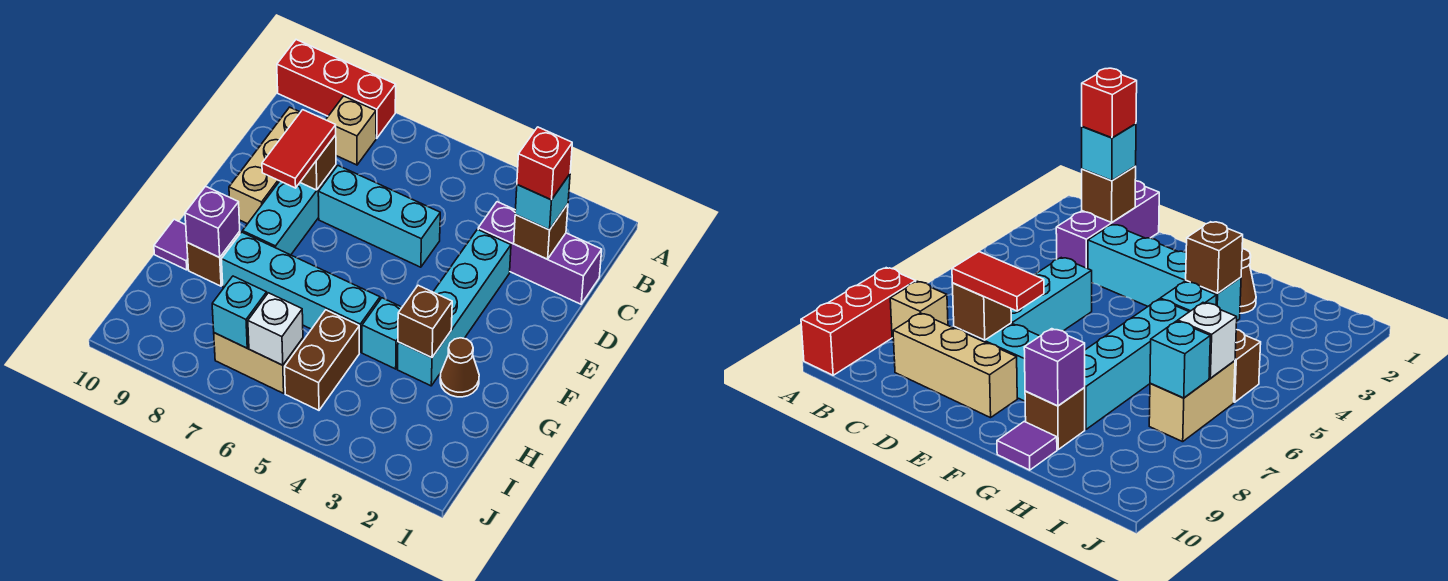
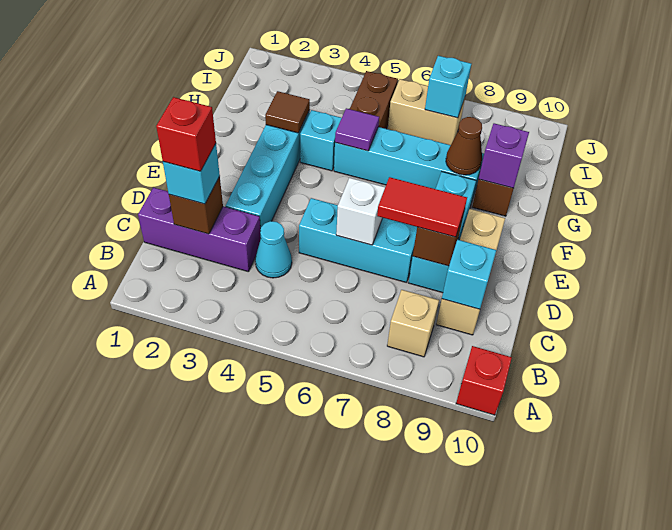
red brick A8:A10 level 1 -> red brick A10 level 1
none -> cyan cone C4 level 1
none -> cyan brick C9 level 2
red tile D8:E8 level 3 -> red tile D7:D8 level 3
brown cone G2 level 1 -> brown cone G8 level 2
brown brick G3 level 2 -> brown tile G3 level 2
purple tile G10 level 1 -> purple tile G5 level 2
white brick I6 level 2 -> white brick D6 level 2

